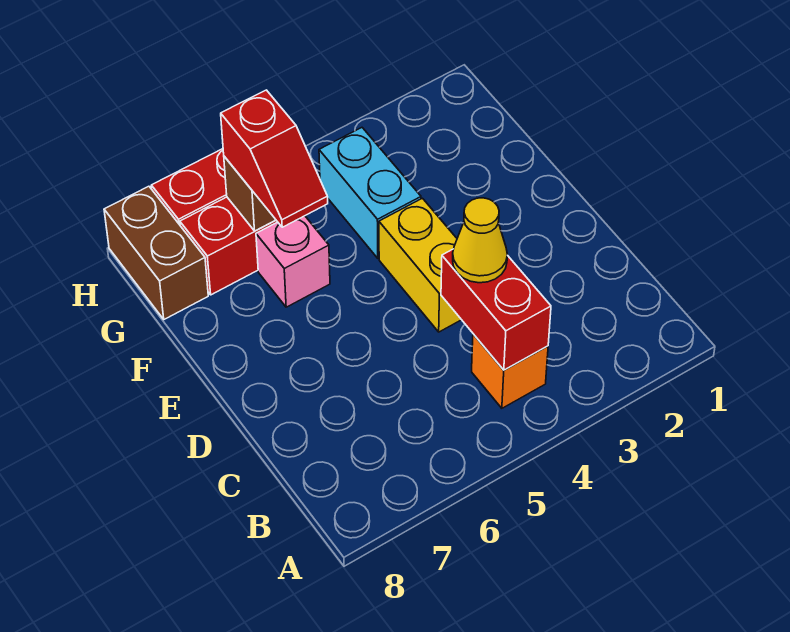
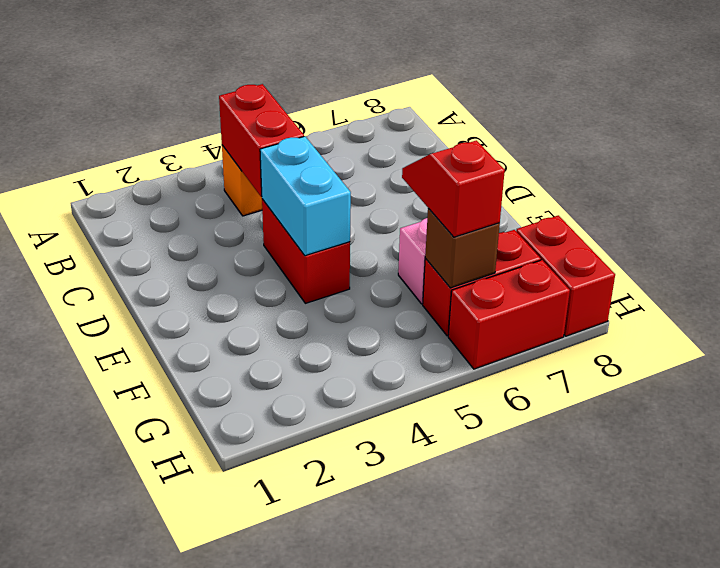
yellow cone C4 level 3 -> none
yellow brick D4:E4 level 1 -> red brick D4:E4 level 1
cyan brick F4:G4 level 1 -> cyan brick D4:E4 level 2
brown brick G8:H8 level 1 -> red brick G8:H8 level 1

